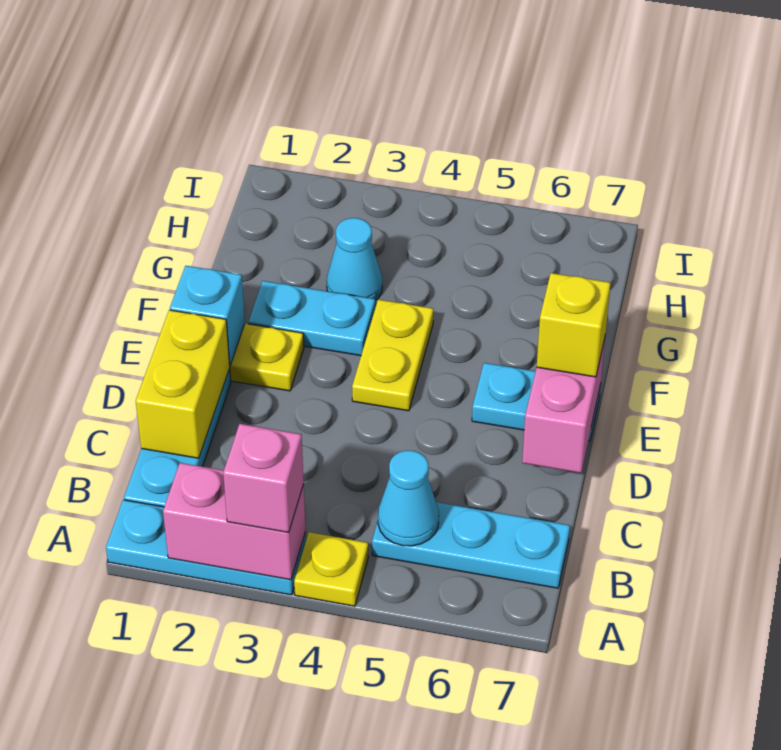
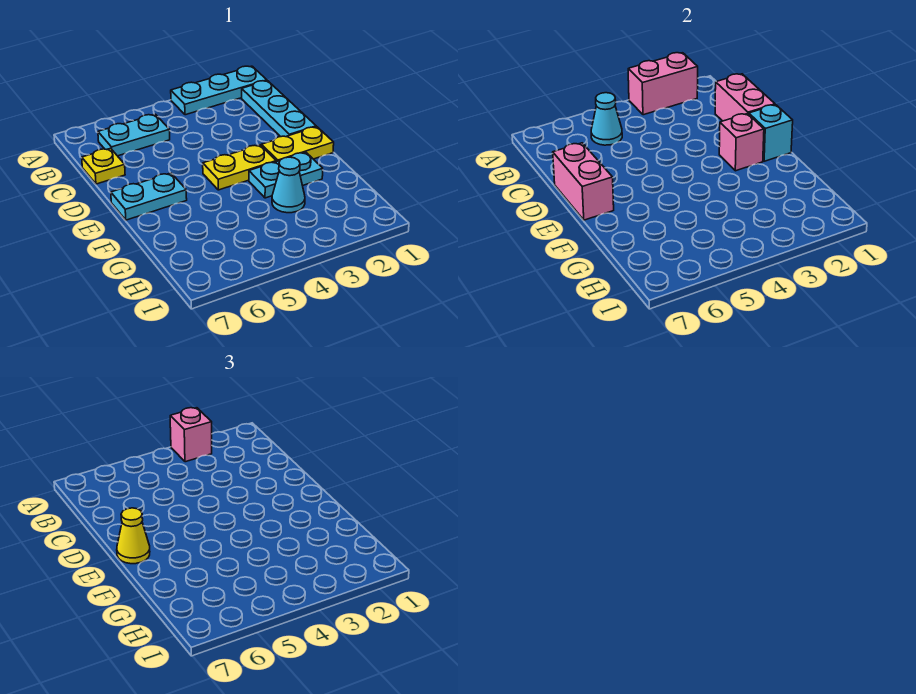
yellow plate A4 level 1 -> yellow plate C7 level 1
cyan plate B5:B7 level 1 -> cyan plate B5:B6 level 1
yellow brick C1:D1 level 2 -> pink brick C1:D1 level 2
none -> pink brick E2 level 2
yellow plate E4:F4 level 1 -> yellow plate E3:E4 level 1
yellow brick E7 level 3 -> yellow cone E7 level 3

